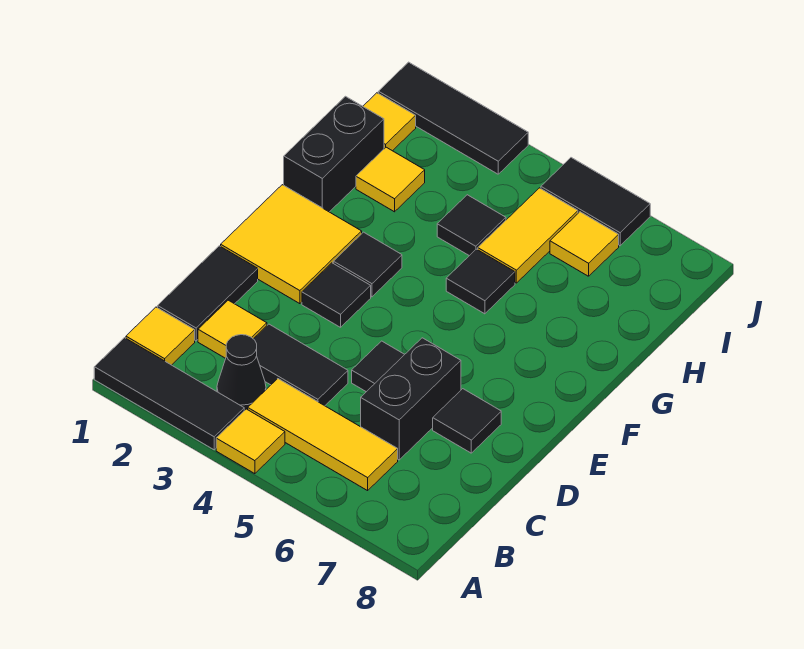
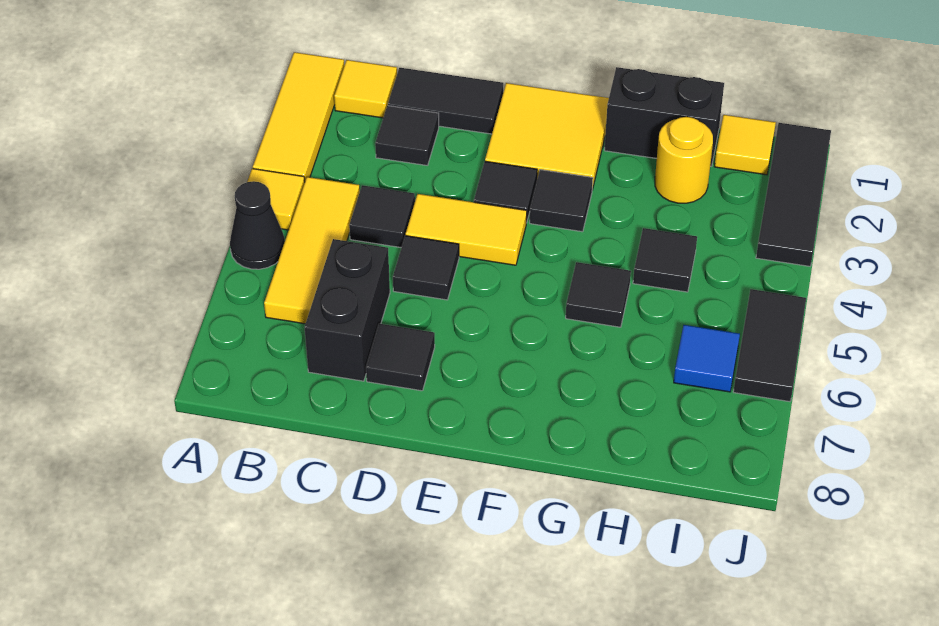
black tile A1:A3 level 1 -> yellow tile A1:A3 level 1
black cone B3 level 1 -> black cone A5 level 1
yellow tile C2 level 1 -> black tile C2 level 1
black tile C3:C4 level 1 -> black tile C4 level 1
black brick C6:D6 level 1 -> black brick C6:C7 level 1
yellow tile H2 level 1 -> yellow round brick H2 level 1
yellow tile H5:I5 level 1 -> yellow tile D4:E4 level 1
yellow tile I6 level 1 -> blue tile I6 level 1

